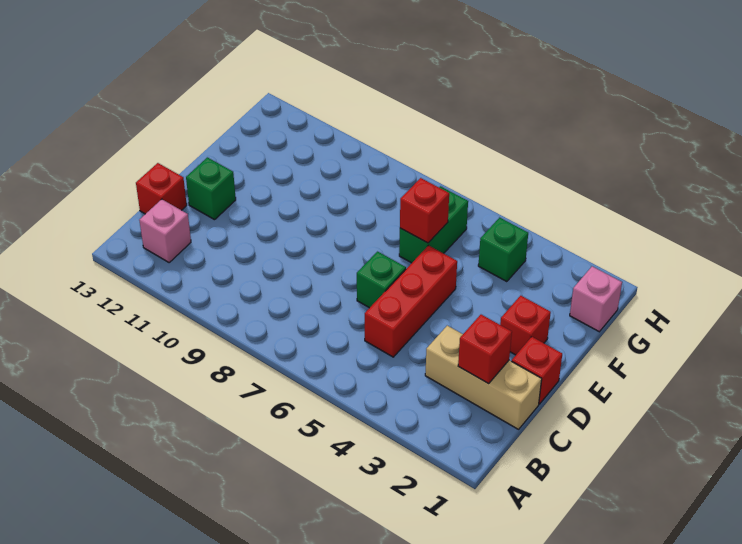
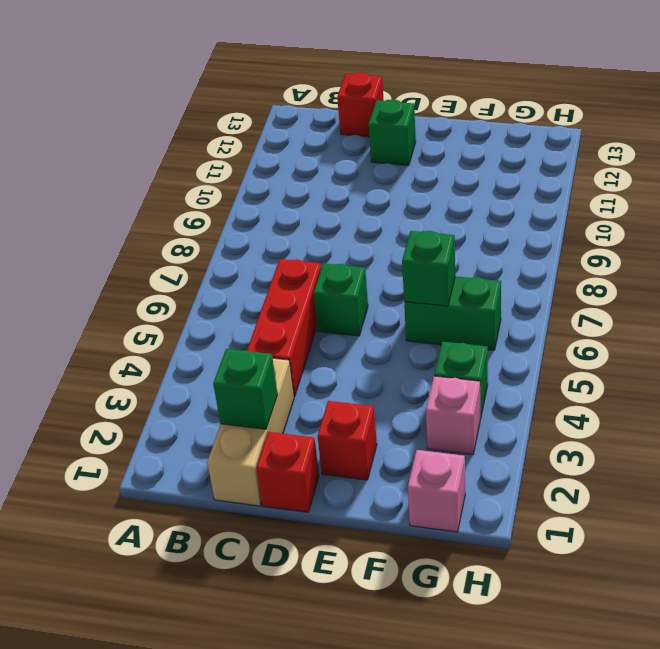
pink brick B12 level 1 -> pink brick G3 level 1
red brick C2 level 2 -> green brick C2 level 2
red brick C5:E5 level 1 -> red brick C4:C6 level 1
red brick F6 level 2 -> green brick F6 level 2

